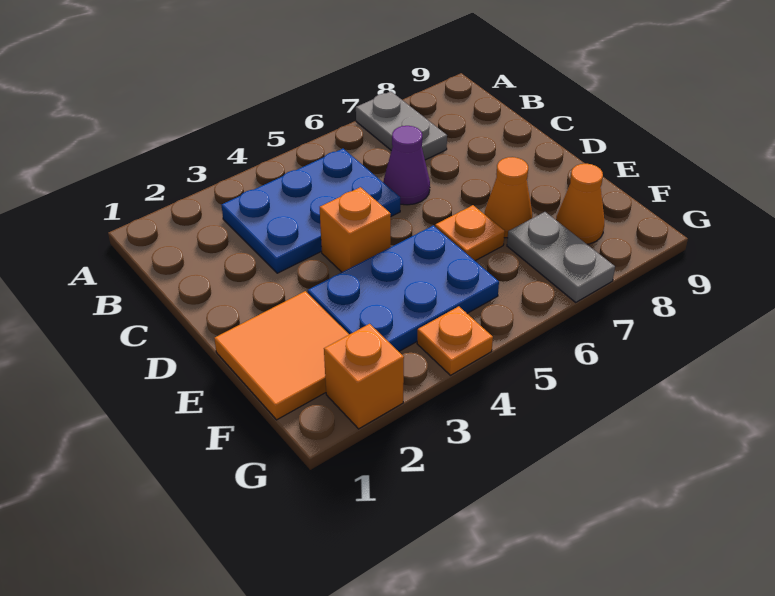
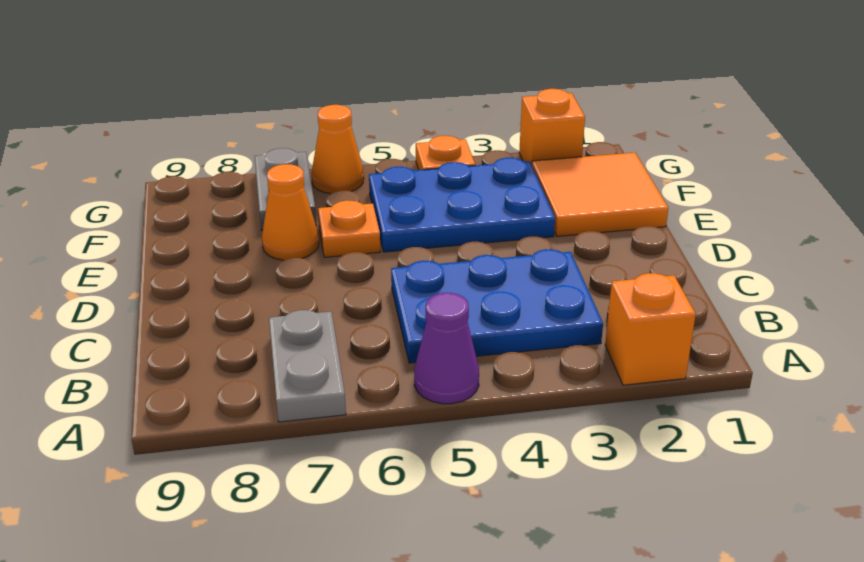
purple cone C6 level 1 -> purple cone A5 level 1
orange brick D4 level 1 -> orange brick A2 level 1
orange cone F8 level 1 -> orange cone G6 level 1

